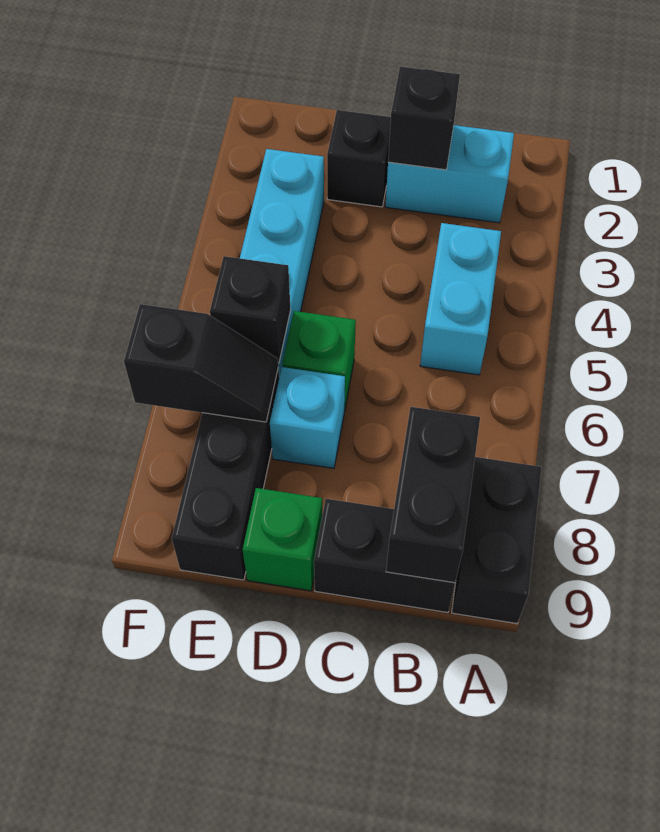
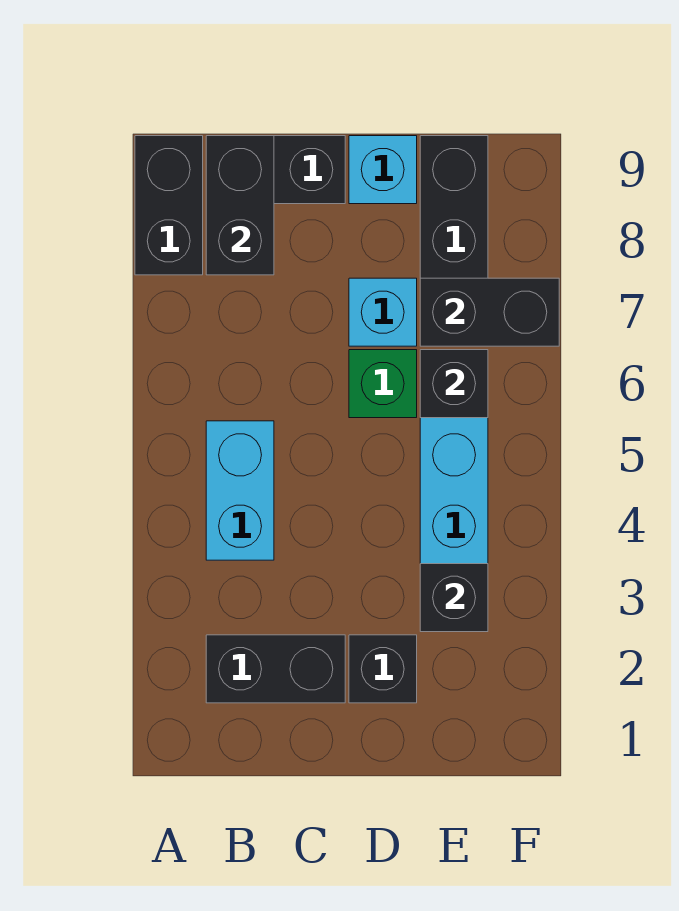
cyan brick B2:C2 level 1 -> black brick B2:C2 level 1
black brick C2 level 2 -> black brick E3 level 2
green brick D9 level 1 -> cyan brick D9 level 1
black slope E7:F7 level 2 top F -> black brick E7:F7 level 2

